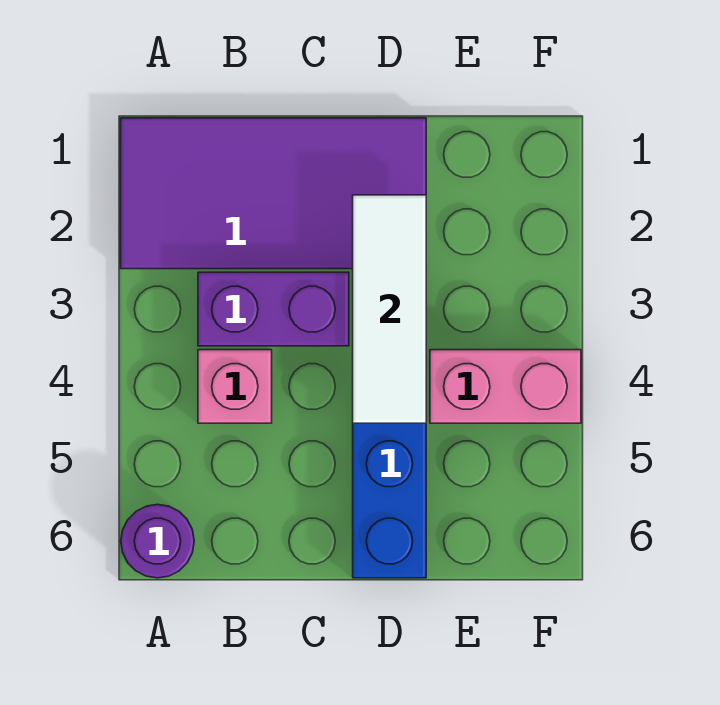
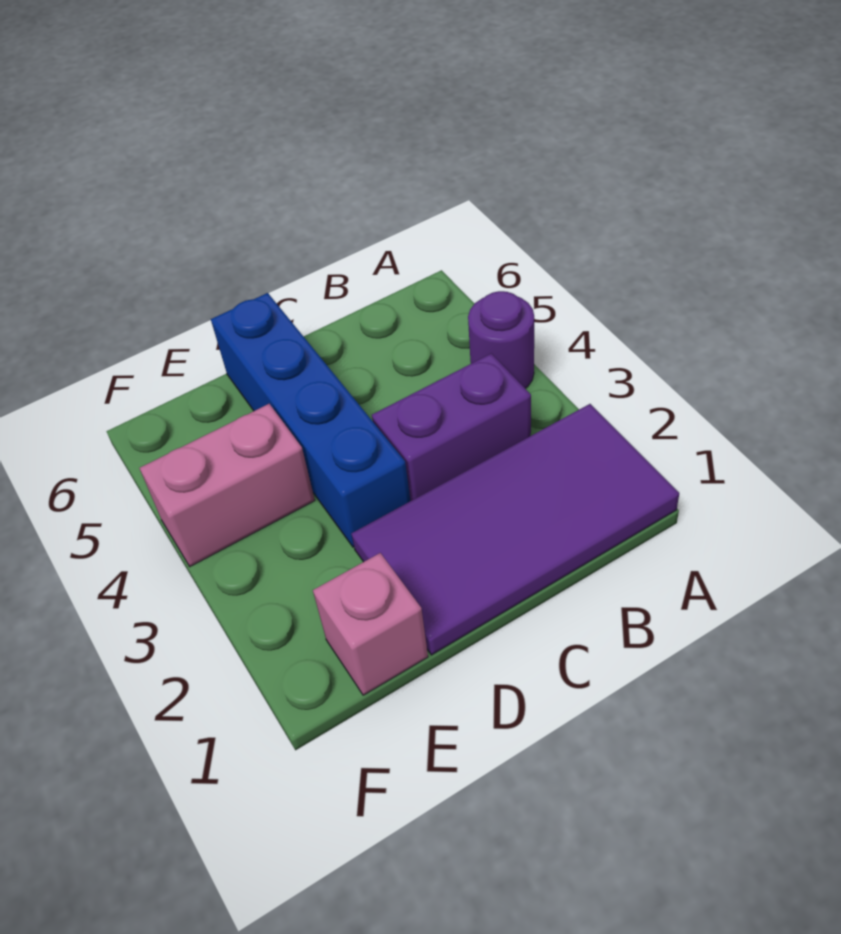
purple round brick A6 level 1 -> purple round brick A4 level 1
pink brick B4 level 1 -> pink brick E1 level 1
white tile D2:D4 level 2 -> none

